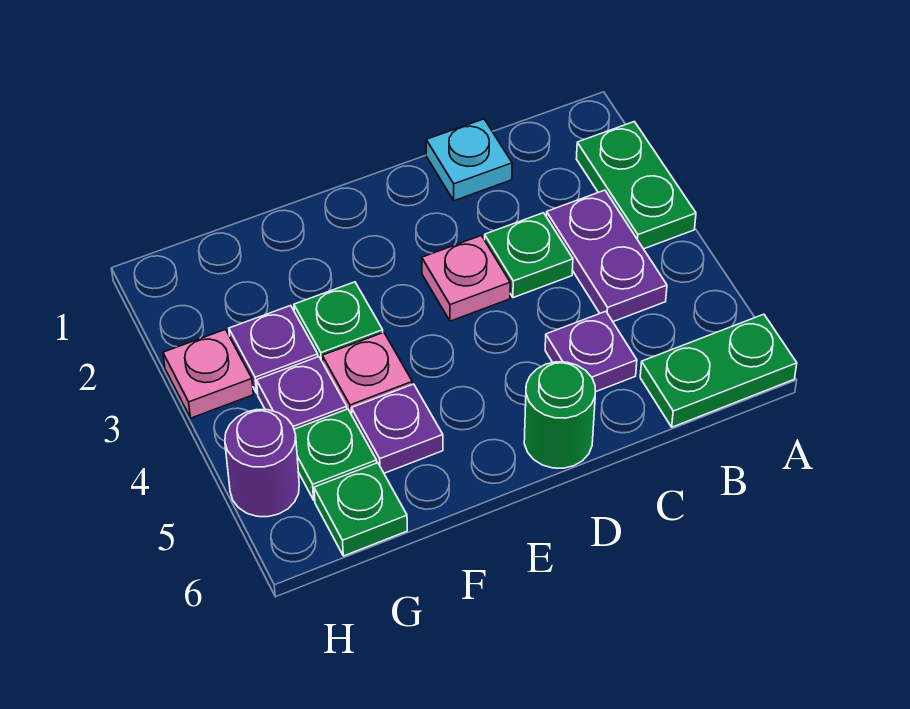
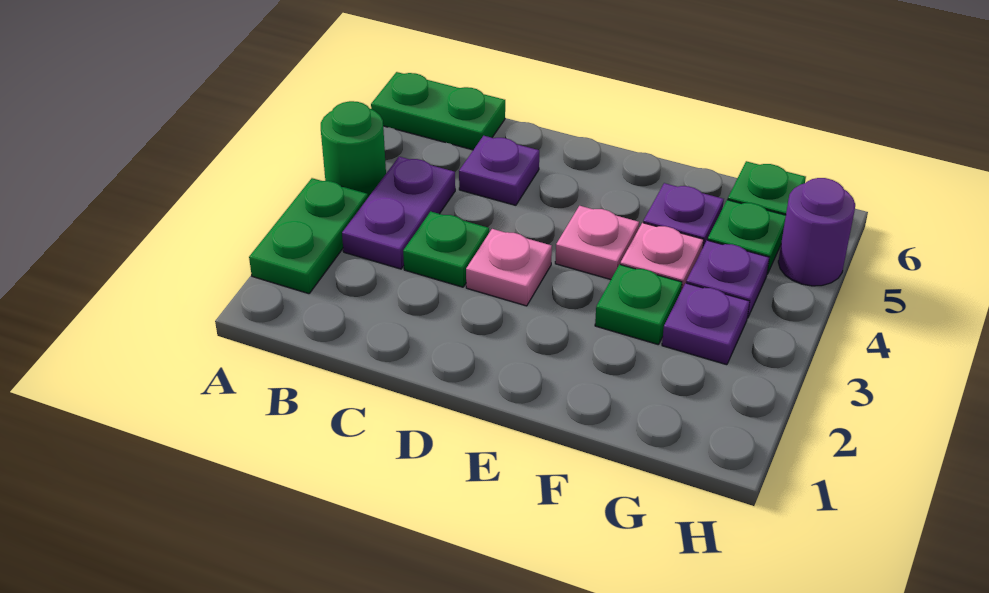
cyan plate C1 level 1 -> none
green round brick D6 level 1 -> green round brick A4 level 1
pink plate H3 level 1 -> pink plate E4 level 1

